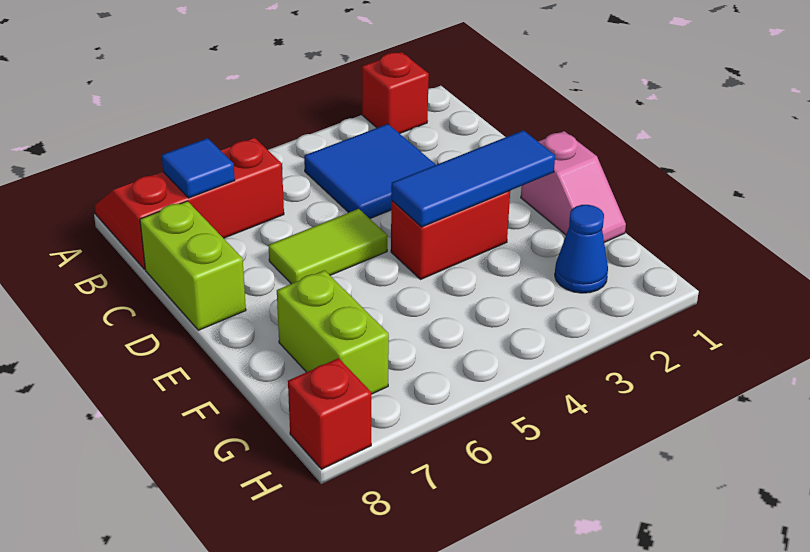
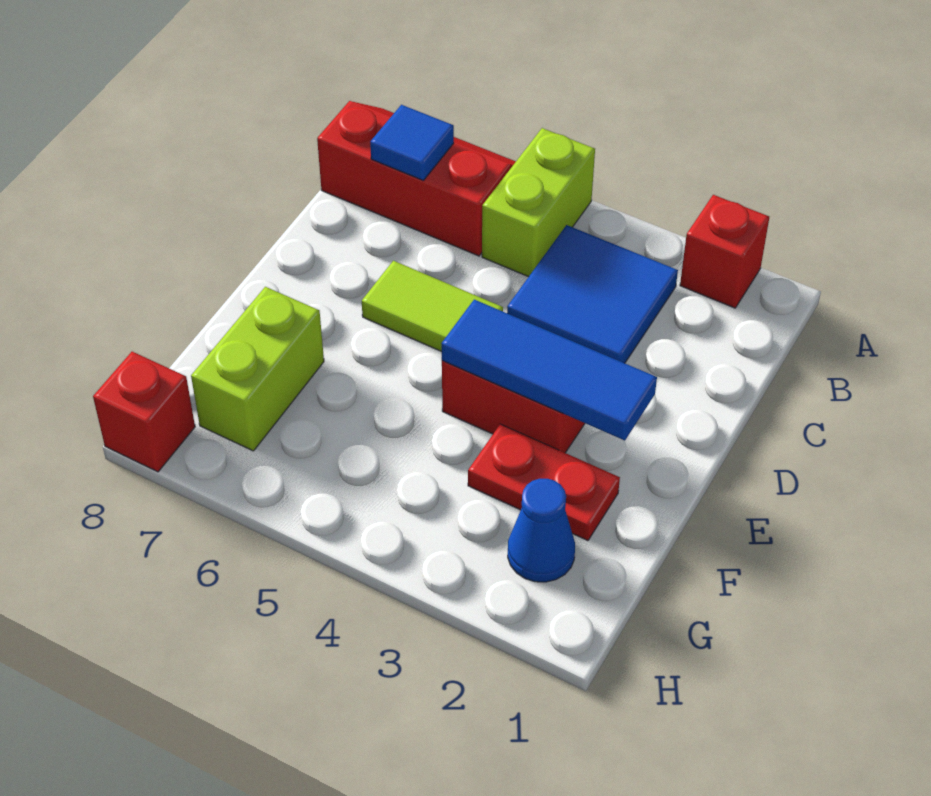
lime brick C8:D8 level 1 -> lime brick A5:B5 level 1
pink slope E1:F1 level 1 top E -> none
none -> red plate F2:F3 level 1

